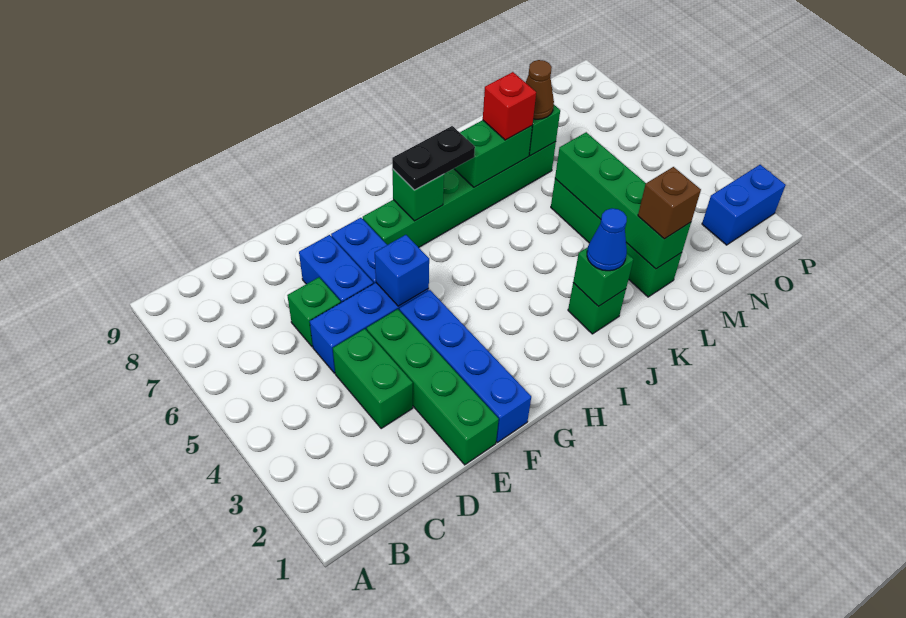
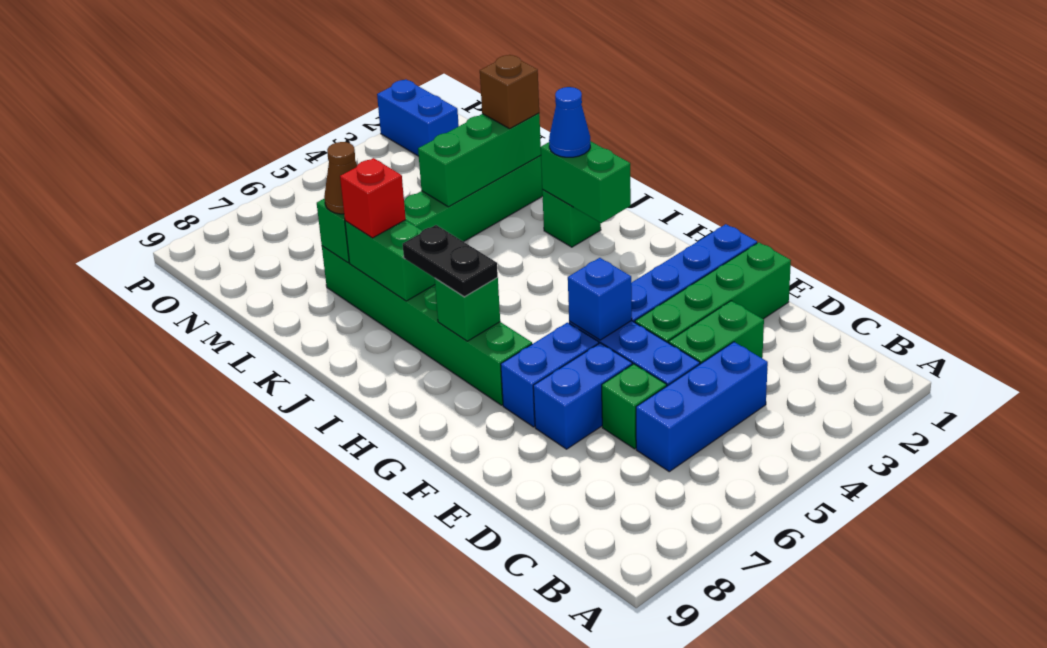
none -> blue brick C4:C6 level 1
green brick J2 level 2 -> green brick I2:J2 level 2
green brick L2:L5 level 2 -> green brick L2:L4 level 2

